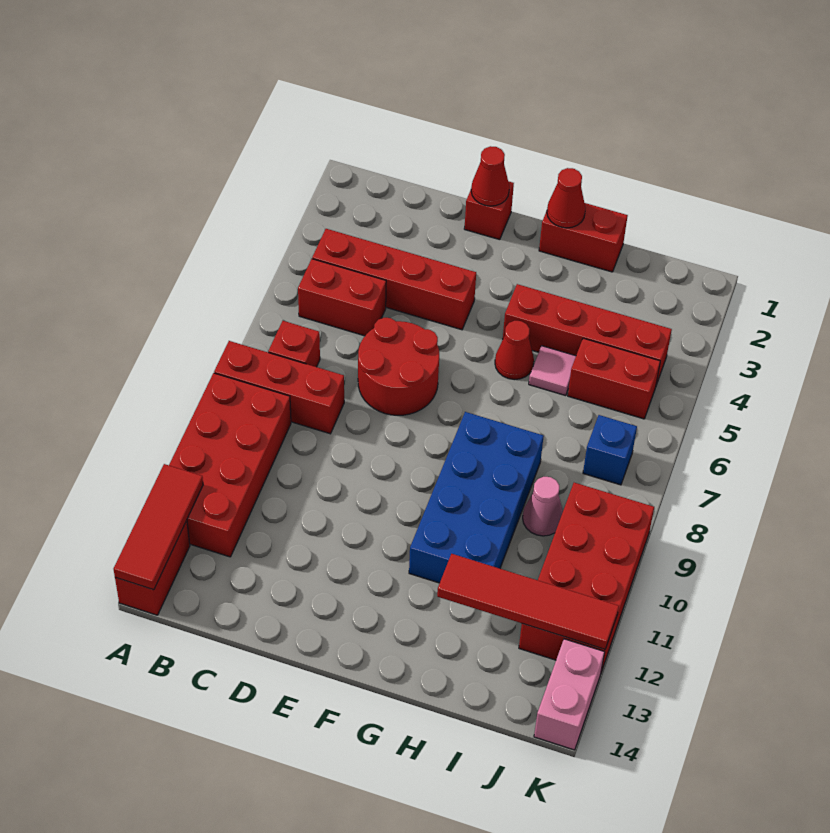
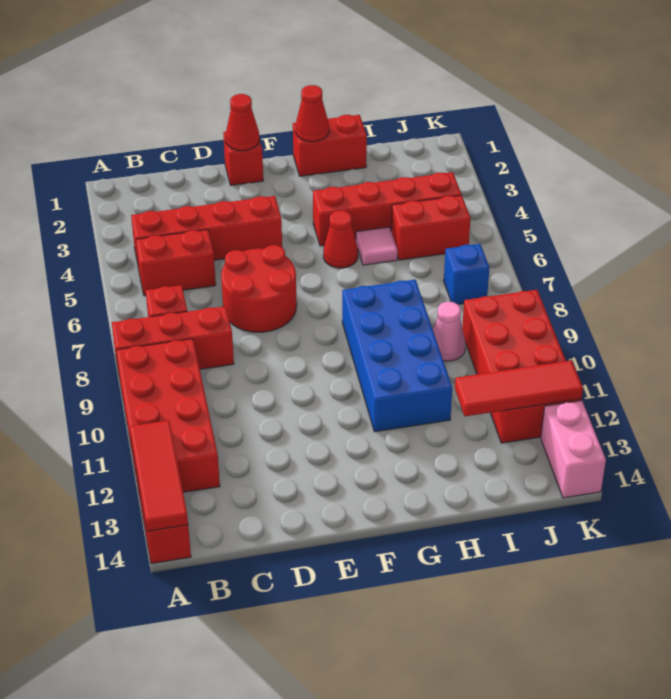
red tile H12:K12 level 2 -> red tile I12:K12 level 2

